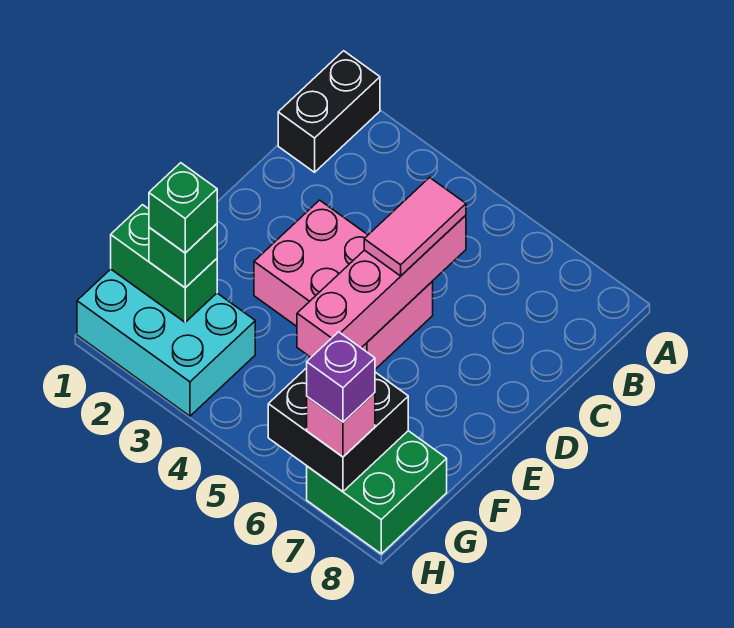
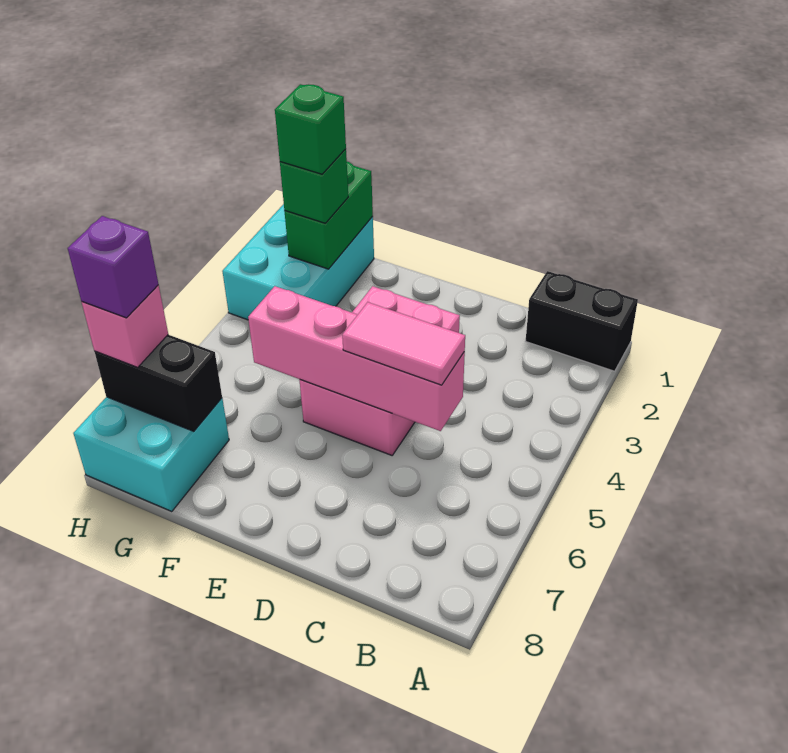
black brick G6:H7 level 2 -> black brick G7:H7 level 2
green brick G7:H8 level 1 -> cyan brick G7:H8 level 1

